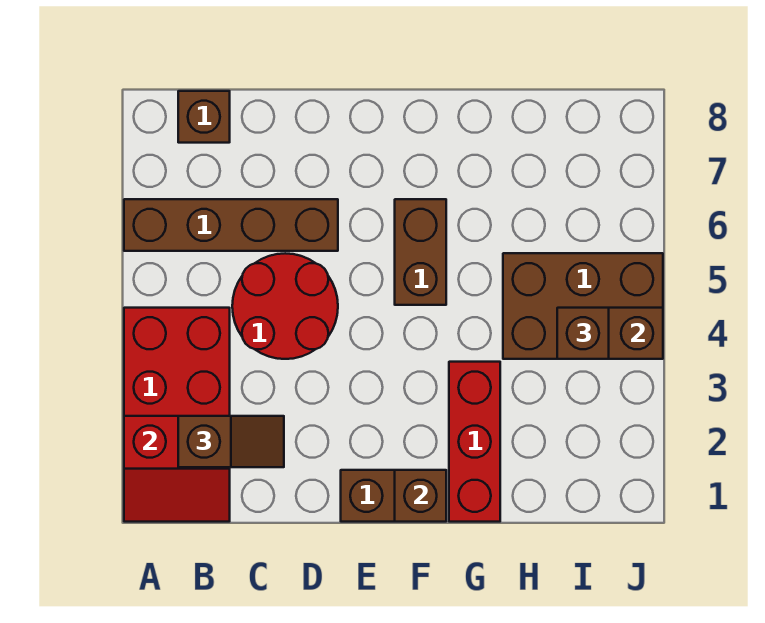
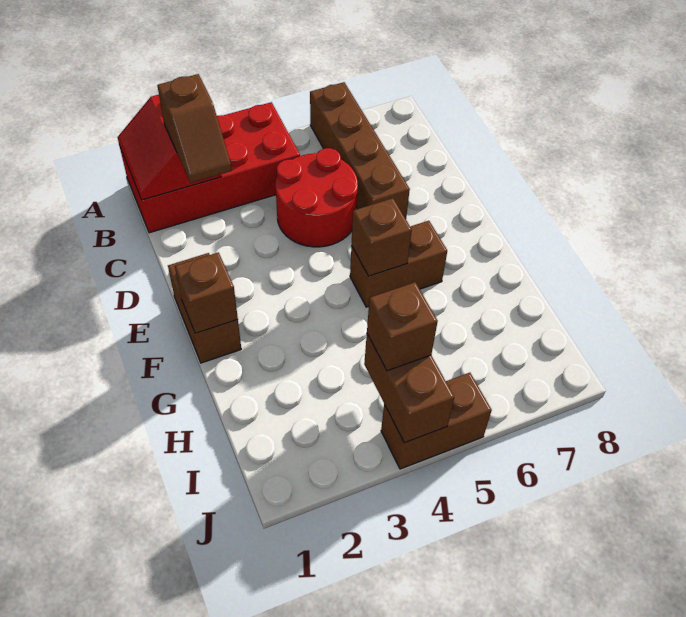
brown brick B8 level 1 -> brown brick F5 level 2
red brick G1:G3 level 1 -> none
brown brick H4:J5 level 1 -> brown brick J4:J5 level 1

